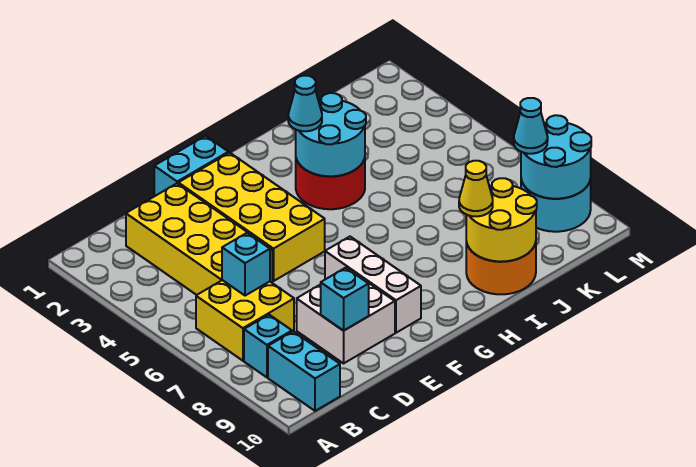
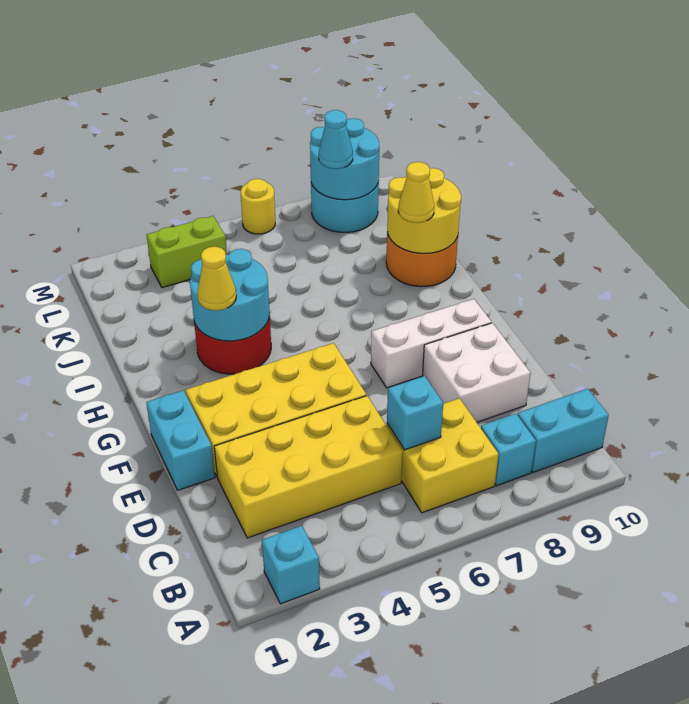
cyan brick D9 level 2 -> cyan brick A2 level 1
cyan cone H3 level 3 -> yellow cone H3 level 3
none -> lime brick L3:L4 level 1
none -> yellow round brick M6 level 1

